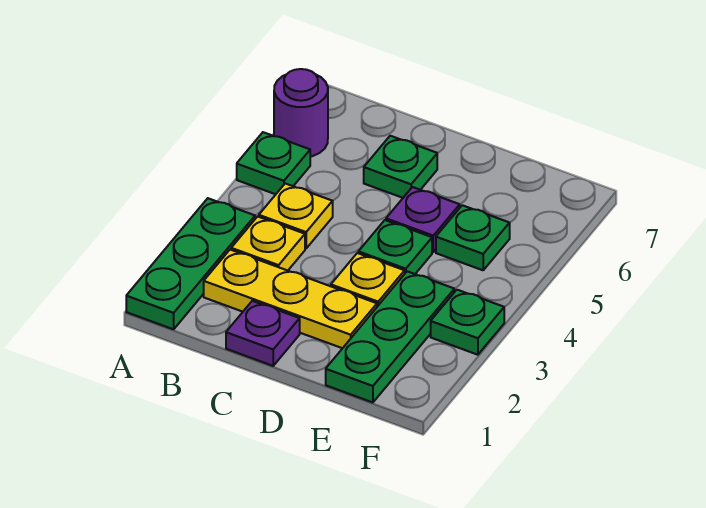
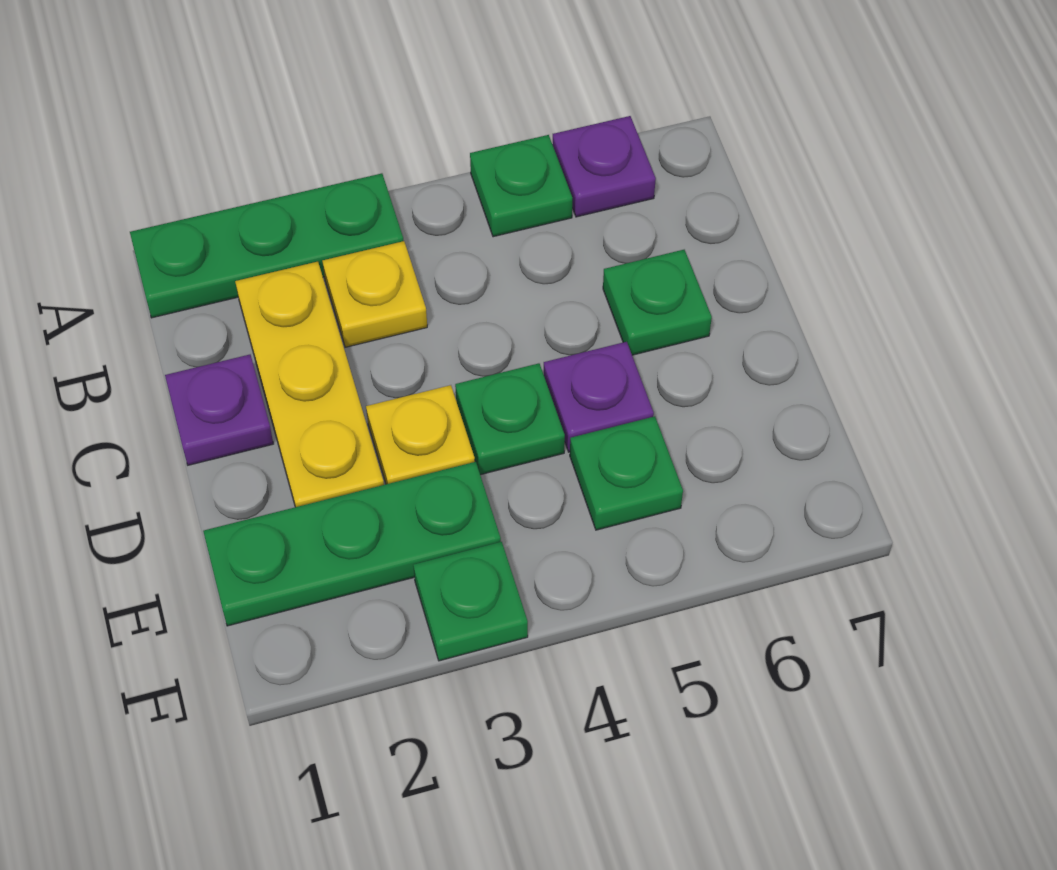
purple round brick A6 level 1 -> purple plate A6 level 1
yellow plate B4 level 1 -> none

